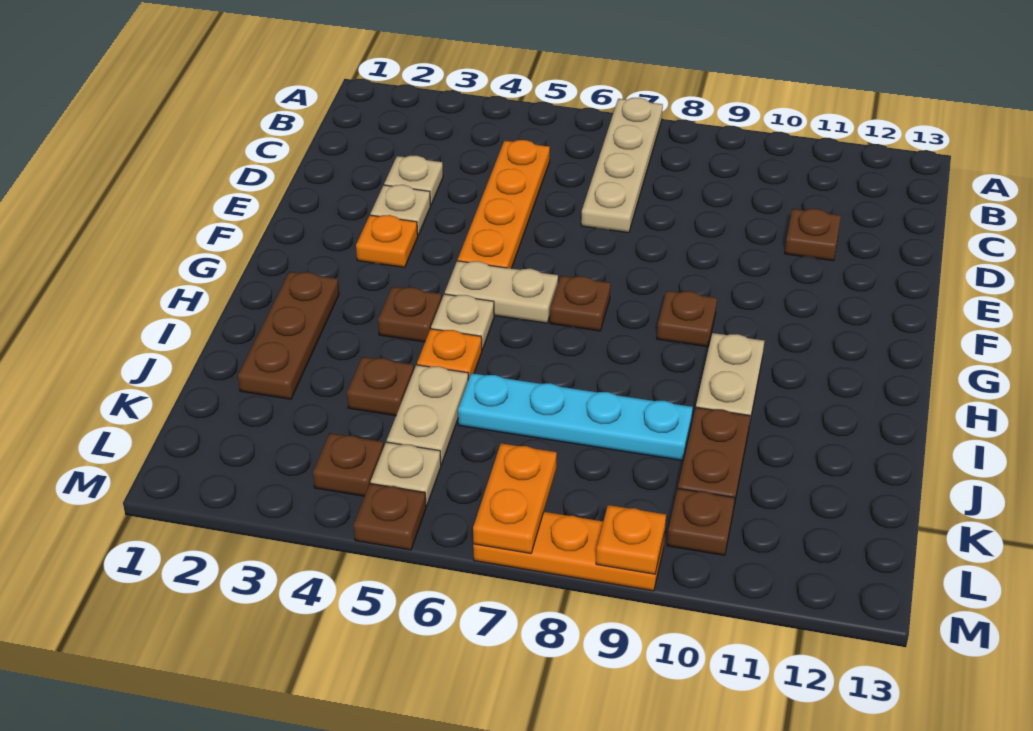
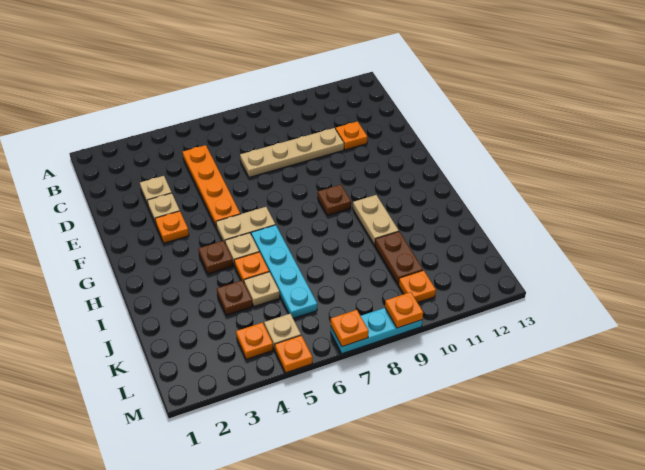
tan plate A7:D7 level 1 -> tan plate D7:D10 level 1
brown plate D11 level 1 -> orange plate D11 level 1
brown plate G7 level 1 -> none
brown plate H2:J2 level 1 -> none
tan plate J5:K5 level 1 -> tan plate J5 level 1
cyan plate J6:J9 level 1 -> cyan plate H6:K6 level 1
brown plate L4 level 1 -> orange plate L4 level 1
orange plate L7:M7 level 2 -> orange plate M7 level 2
brown plate L10 level 1 -> orange plate L10 level 1
brown plate M5 level 1 -> orange plate M5 level 1
orange plate M7:M9 level 1 -> cyan plate M7:M9 level 1

